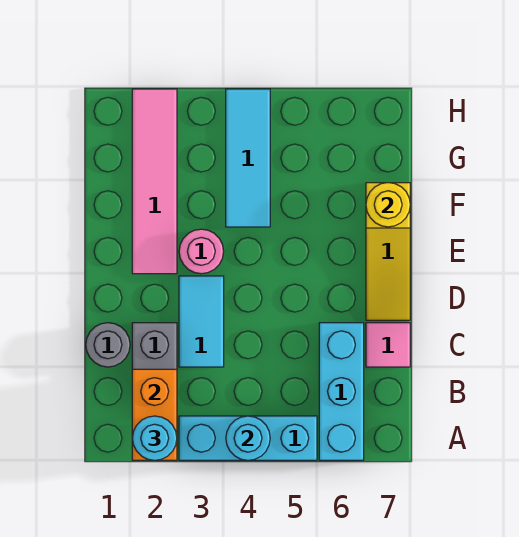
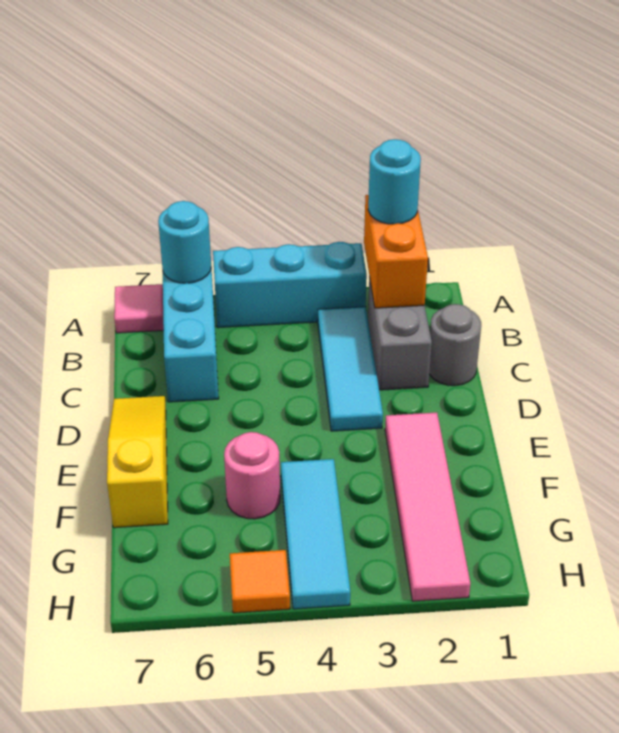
cyan round brick A4 level 2 -> cyan round brick A6 level 2
cyan tile C3:D3 level 1 -> cyan tile B3:D3 level 1
pink tile C7 level 1 -> pink tile A7 level 1
pink round brick E3 level 1 -> pink round brick F5 level 1
yellow round brick F7 level 2 -> none
none -> orange tile H5 level 1

